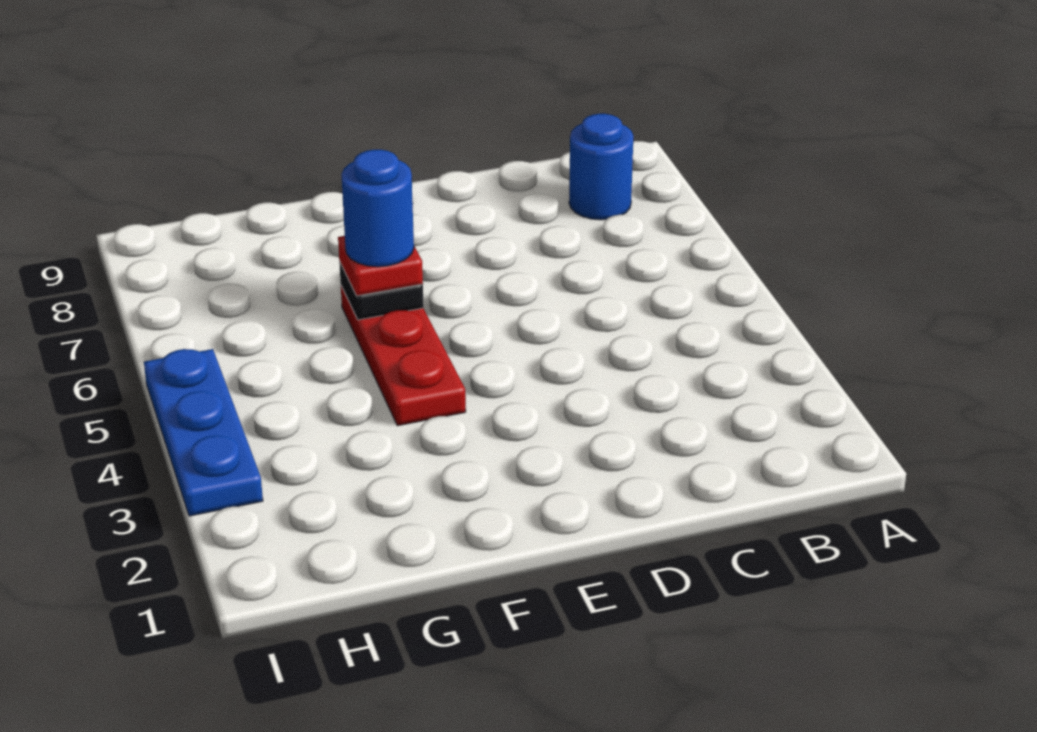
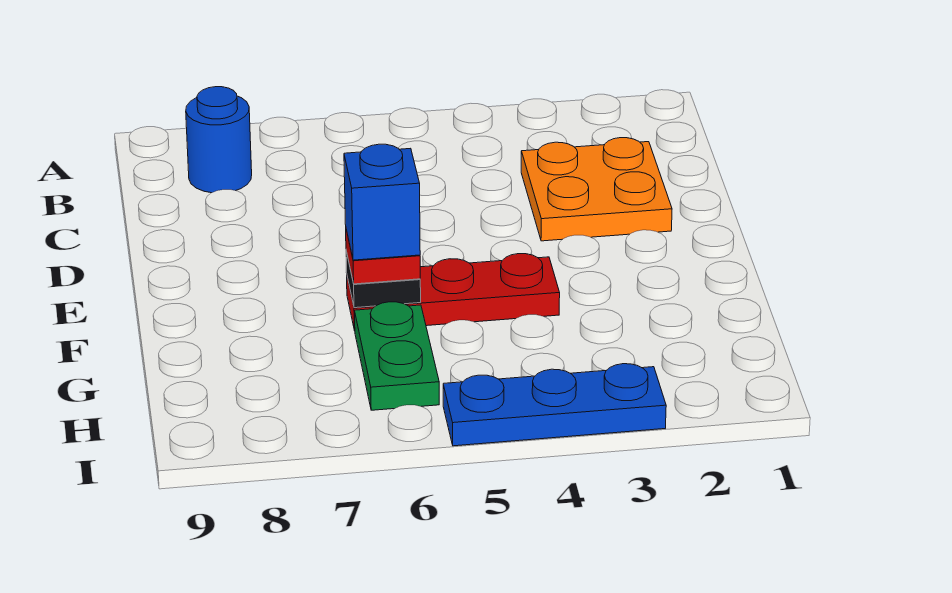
none -> orange plate C2:D3 level 1
blue round brick F6 level 4 -> blue brick F6 level 4
none -> green plate G6:H6 level 1

